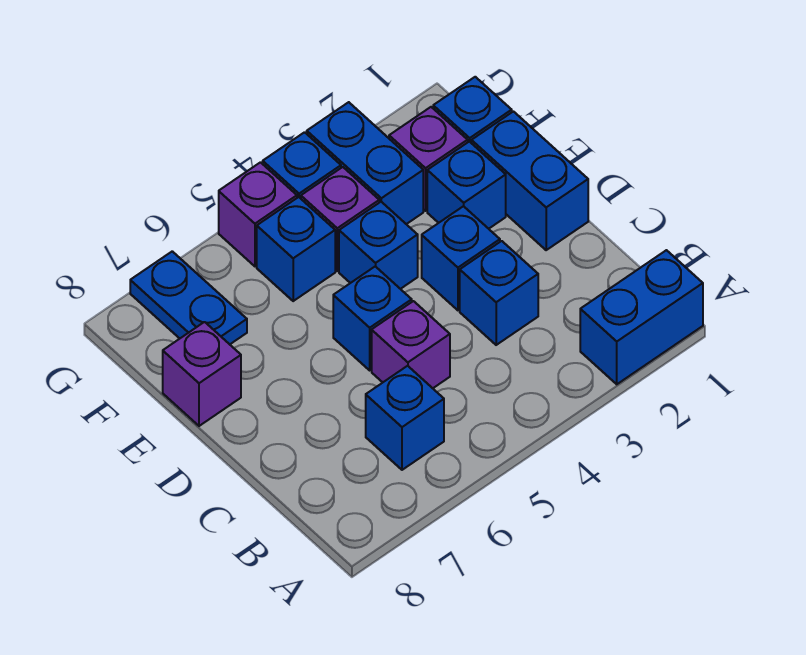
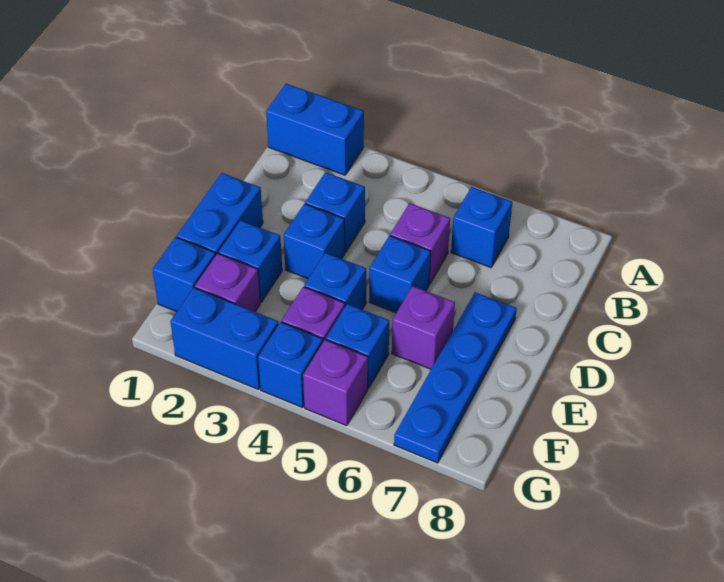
purple brick E8 level 1 -> purple brick E6 level 1
blue brick F3:G3 level 1 -> blue brick G2:G3 level 1
blue plate F7:G7 level 1 -> blue plate D7:G7 level 1

